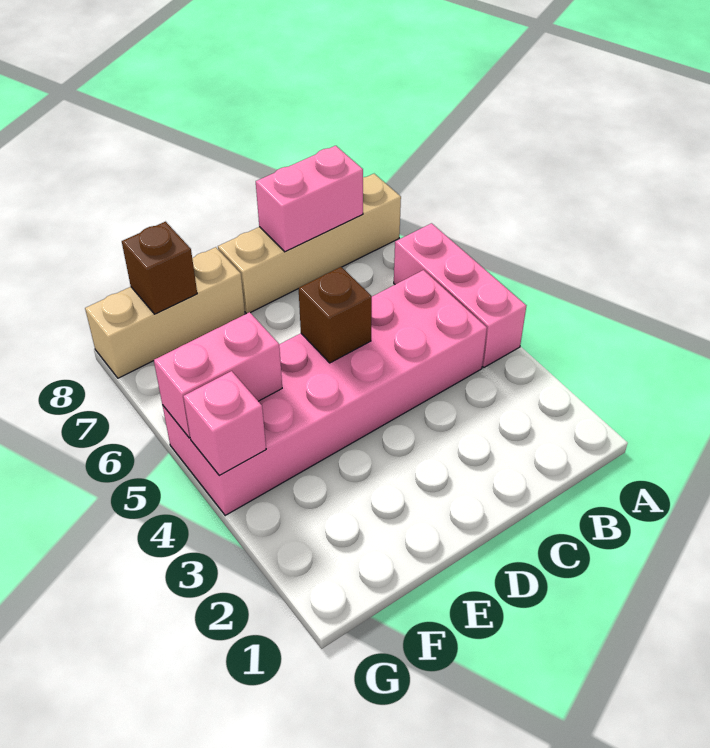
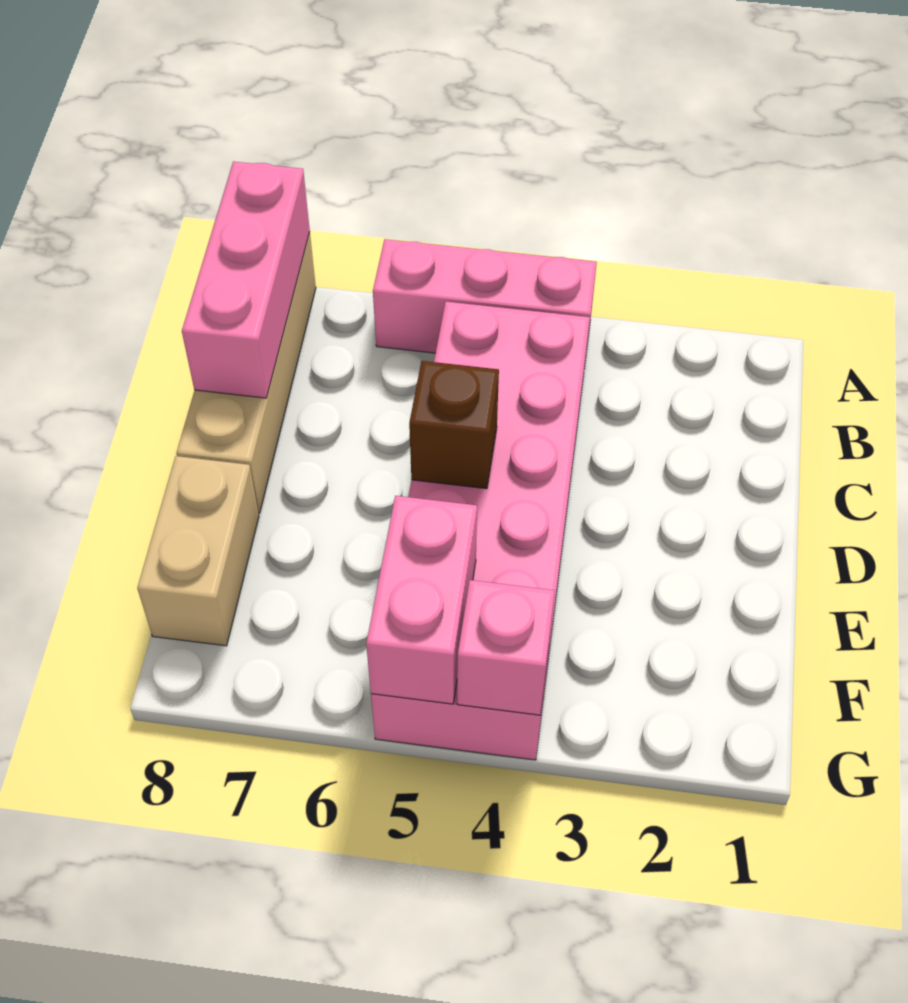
pink brick B8:C8 level 2 -> pink brick A8:C8 level 2
tan brick E8:G8 level 1 -> tan brick E8:F8 level 1
brown brick F8 level 2 -> none

